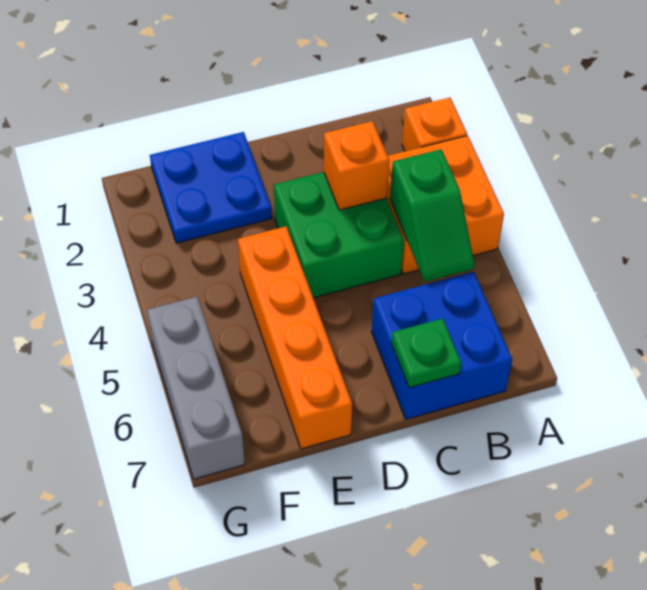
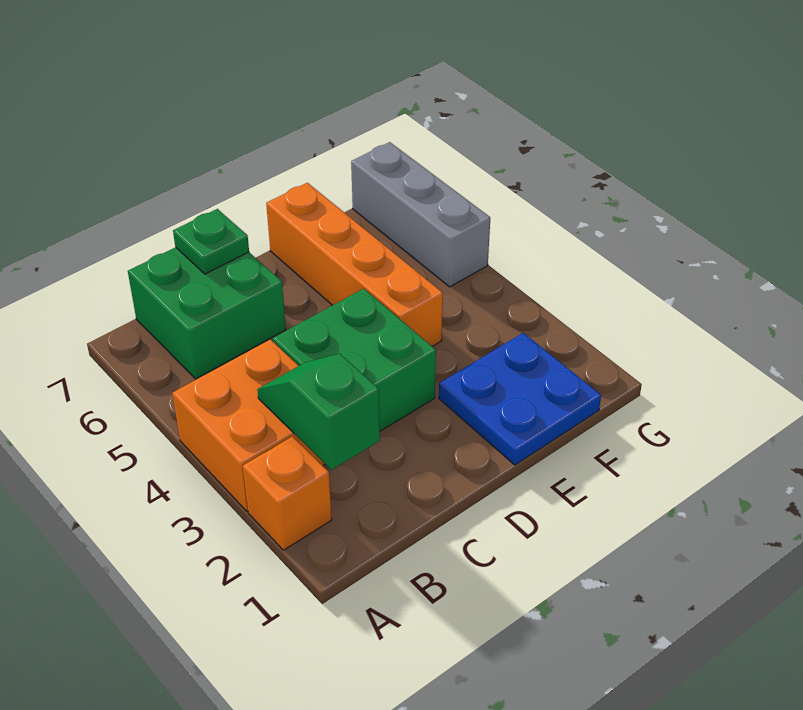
green slope B4:B5 level 2 top 4 -> green slope B2:B3 level 2 top 2
blue brick B6:C7 level 1 -> green brick B6:C7 level 1
orange brick C3 level 2 -> none

